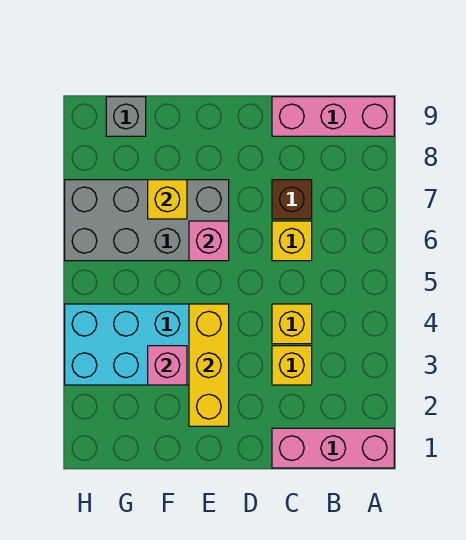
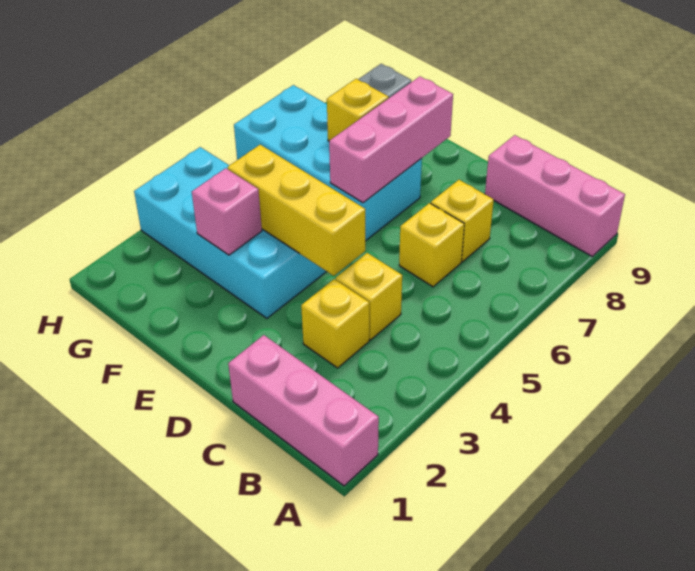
brown brick C7 level 1 -> yellow brick C7 level 1
yellow brick E2:E4 level 2 -> yellow brick D4:F4 level 2
grey brick E6:H7 level 1 -> cyan brick E6:H7 level 1
pink brick E6 level 2 -> pink brick E6:E8 level 2

